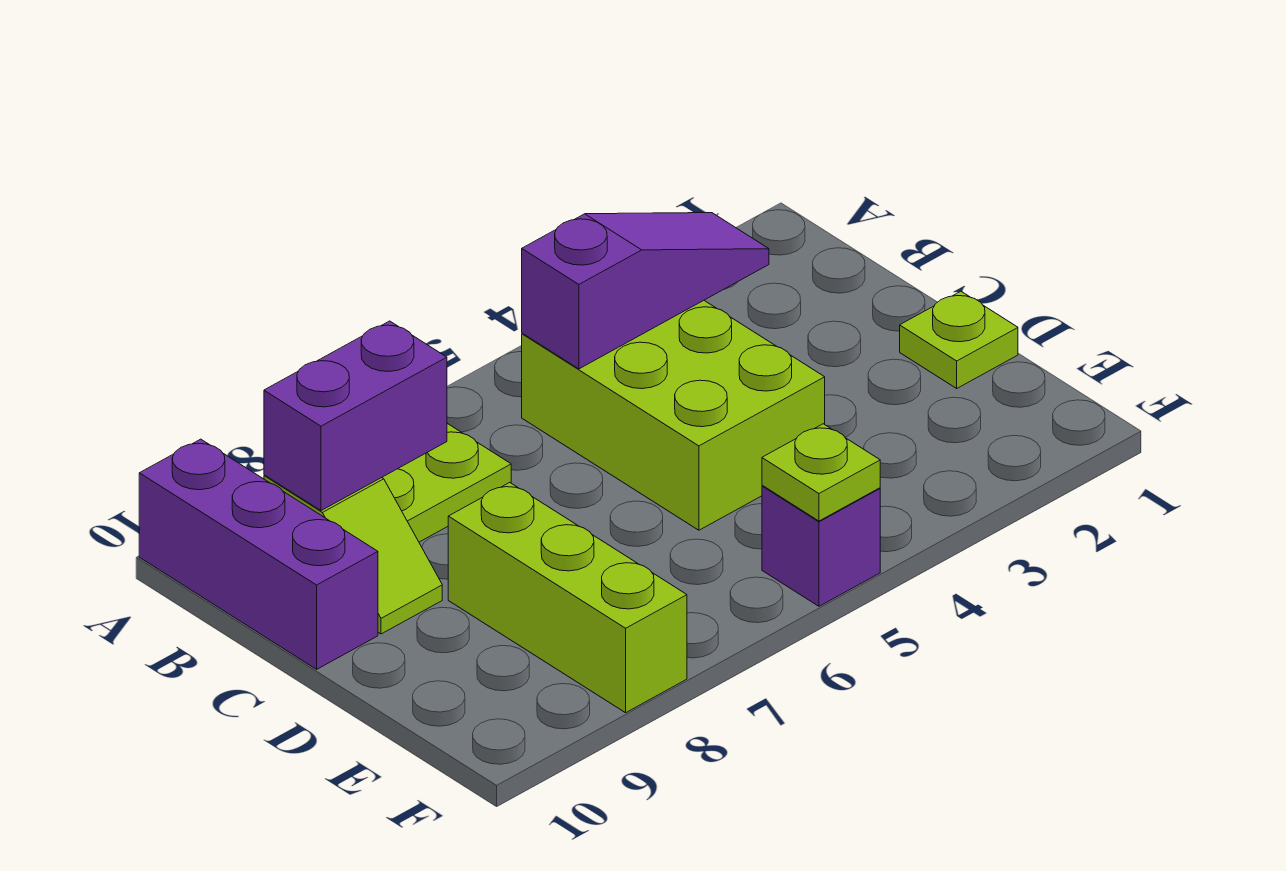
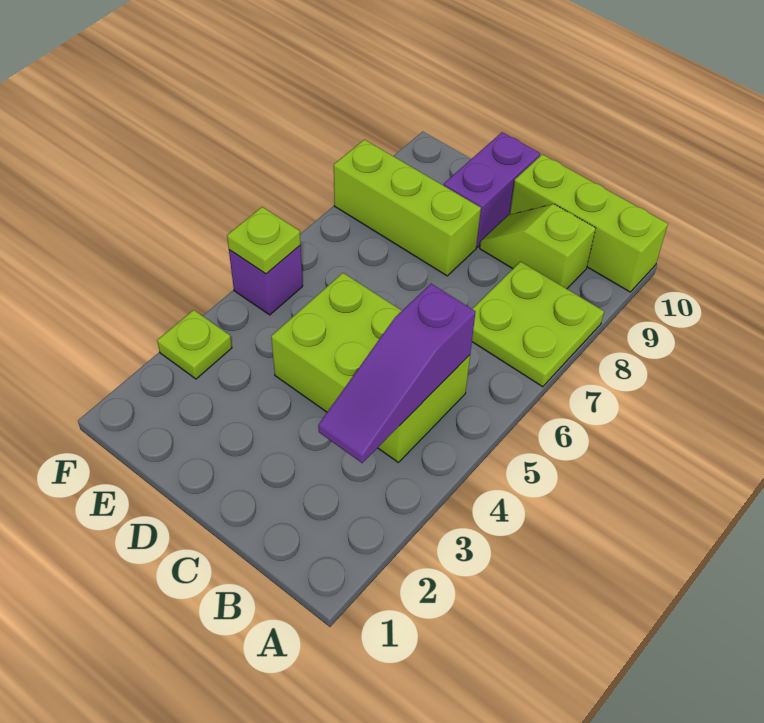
purple brick A10:C10 level 1 -> lime brick A10:C10 level 1
purple brick B8:B9 level 2 -> purple brick D9:D10 level 1
lime plate D1 level 1 -> lime plate F3 level 1

